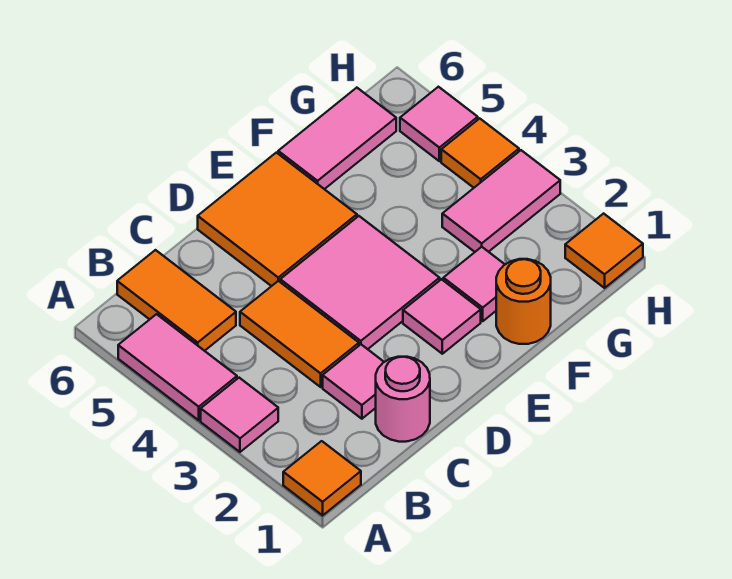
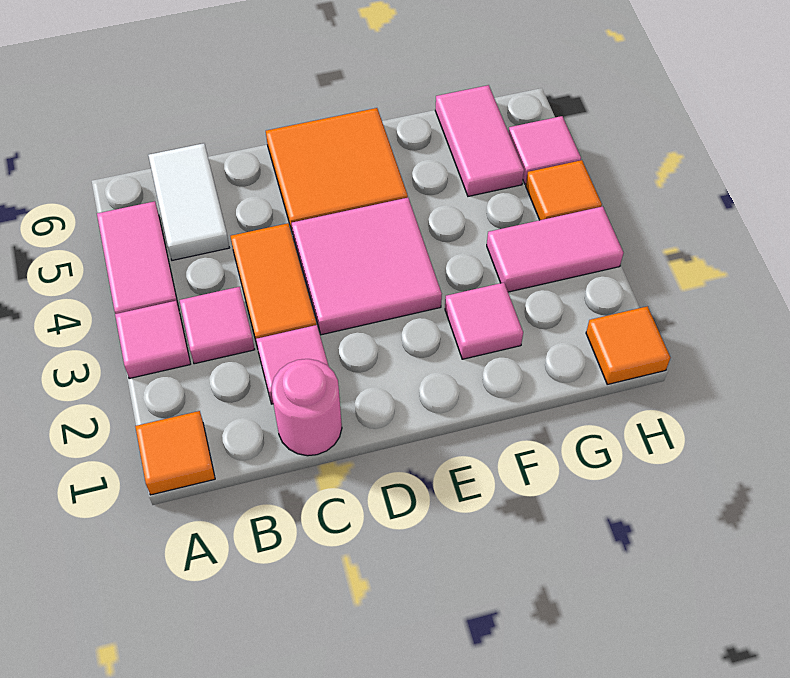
orange tile B5:B6 level 1 -> white tile B5:B6 level 1
pink tile E2 level 1 -> pink tile B3 level 1
orange round brick F1 level 1 -> none
pink tile F6:G6 level 1 -> pink tile G5:G6 level 1

